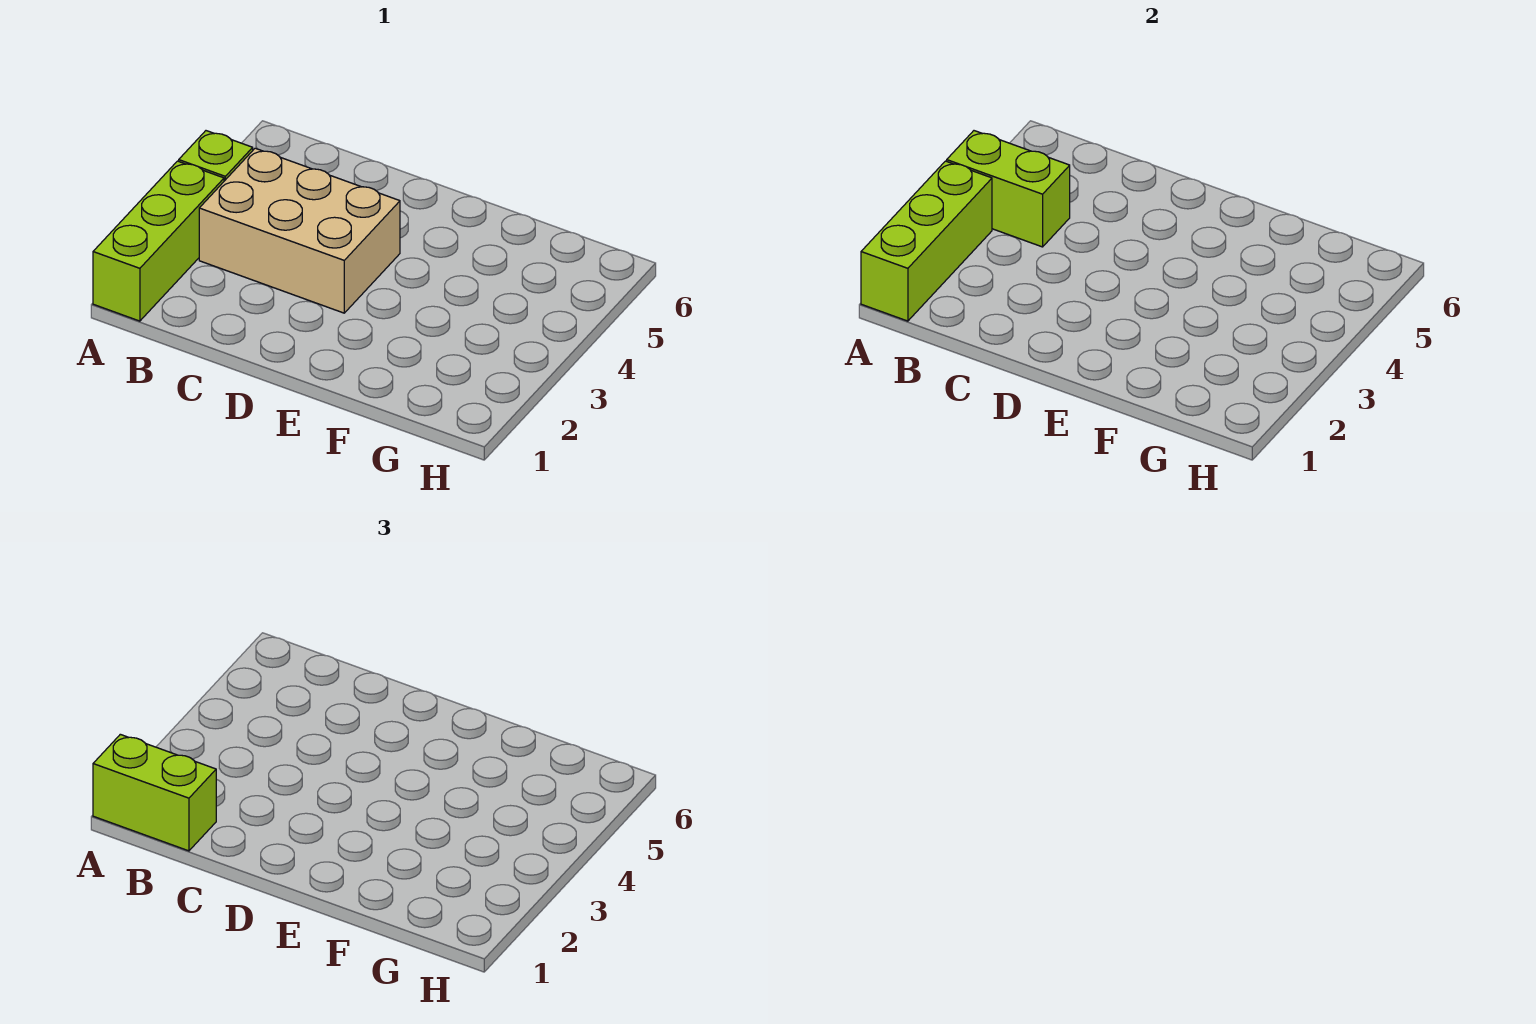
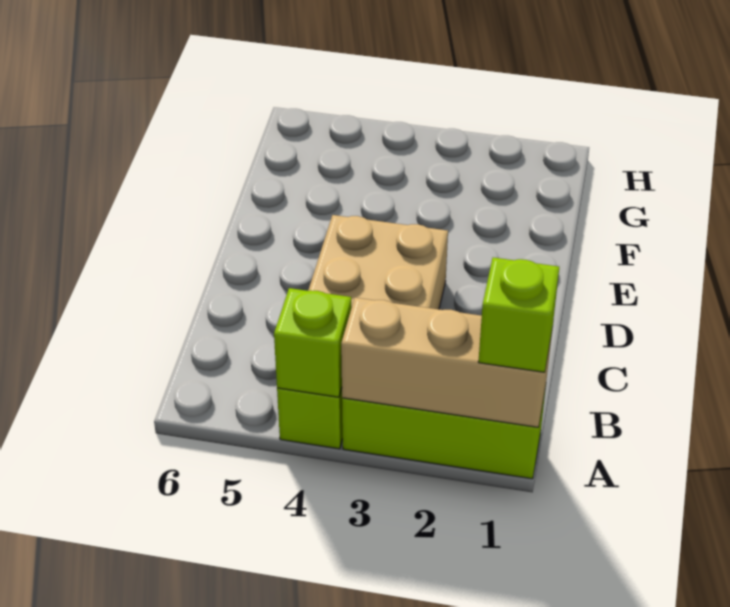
lime brick A1:A3 level 2 -> tan brick A1:A3 level 2
lime brick A1:B1 level 3 -> lime brick A1 level 3
lime brick A4:B4 level 2 -> lime brick A4 level 2

